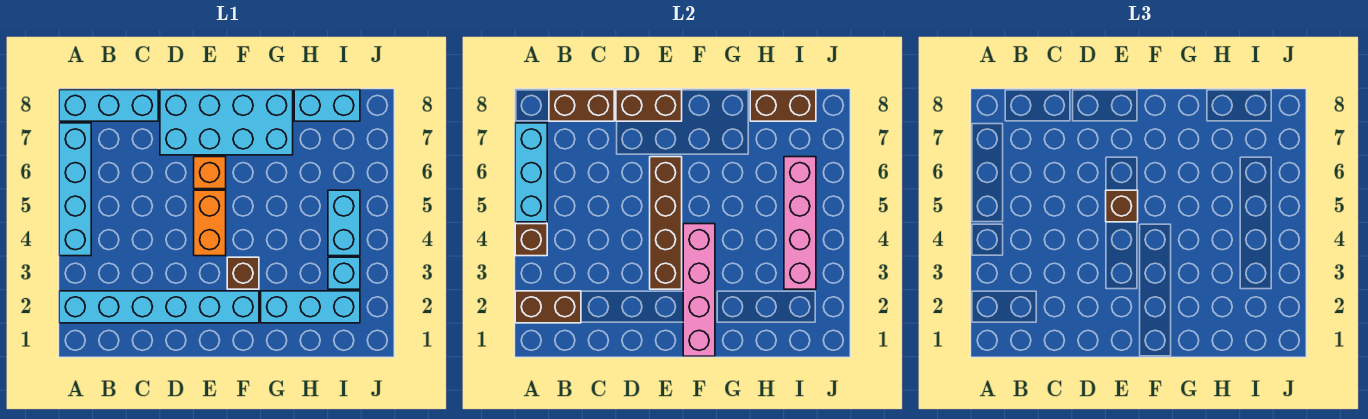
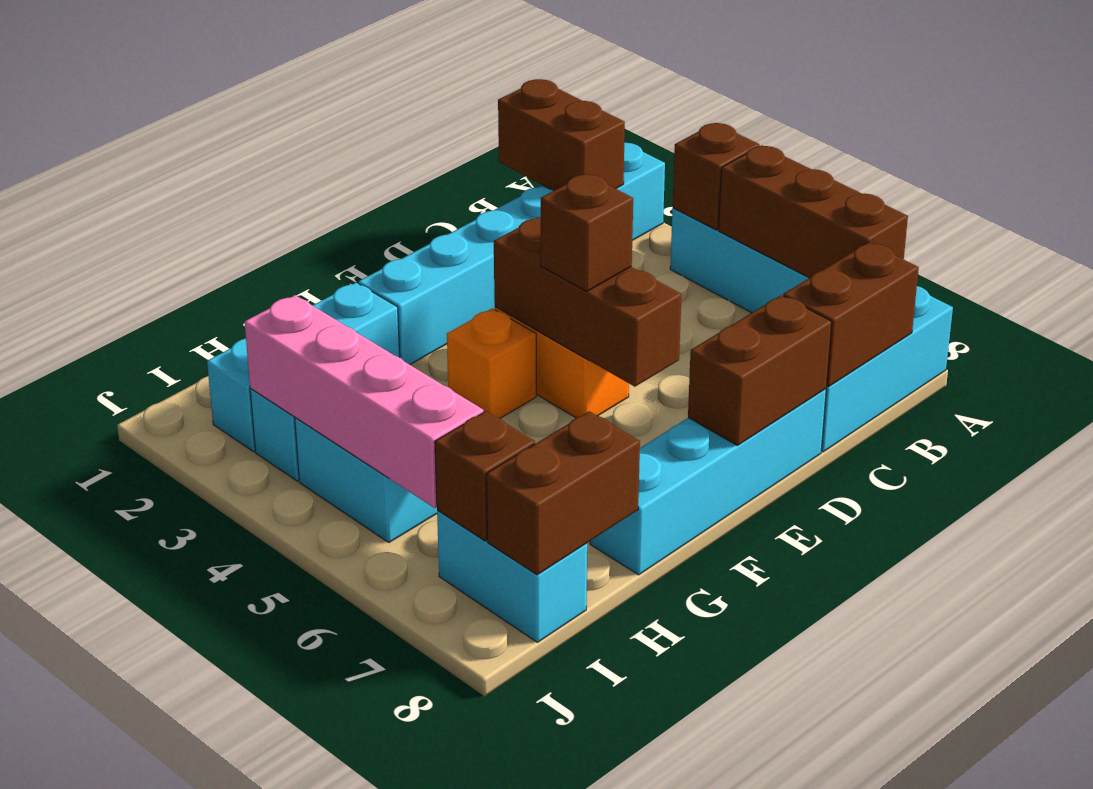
brown brick A2:B2 level 2 -> brown brick B1:B2 level 2
cyan brick A5:A7 level 2 -> brown brick A5:A7 level 2
cyan brick D7:G8 level 1 -> cyan brick D8:G8 level 1
brown brick E3:E6 level 2 -> brown brick E4:E6 level 2
orange brick E6 level 1 -> orange brick F4 level 1
pink brick F1:F4 level 2 -> none
brown brick F3 level 1 -> brown brick I7 level 2
cyan brick H8:I8 level 1 -> cyan brick I7:I8 level 1

